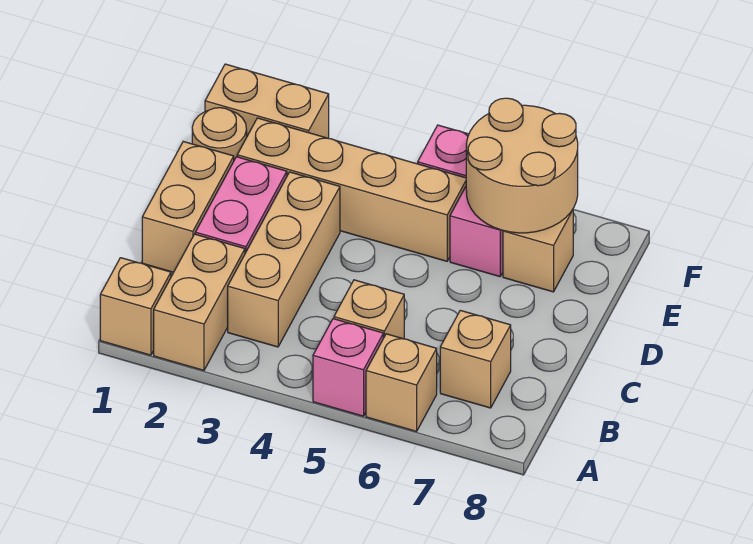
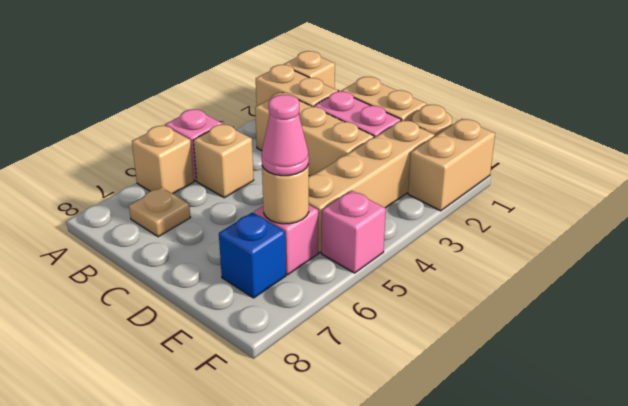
tan brick B7 level 1 -> tan plate B7 level 1
tan round brick E6:F7 level 2 -> tan round brick E6 level 2
none -> pink cone E6 level 3
tan brick E7 level 1 -> blue brick E7 level 1

